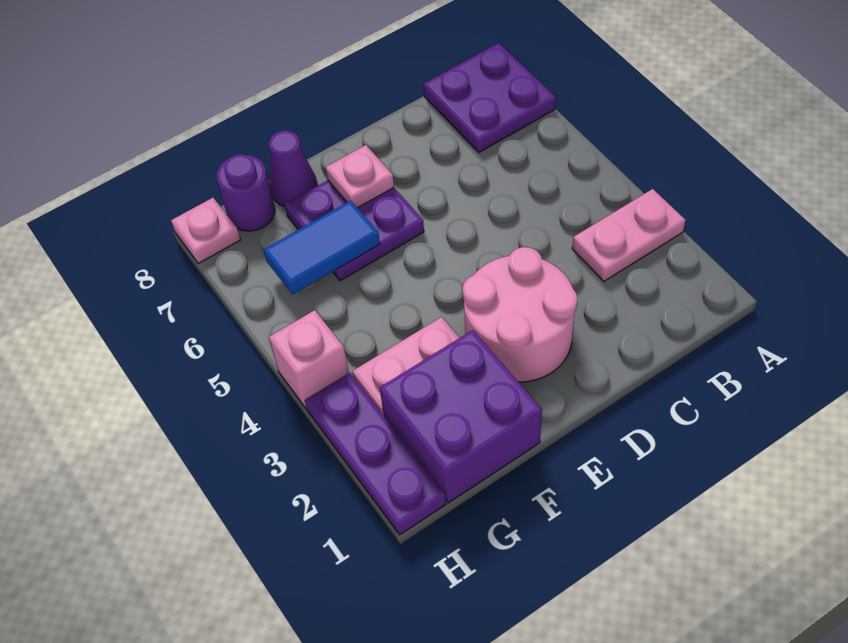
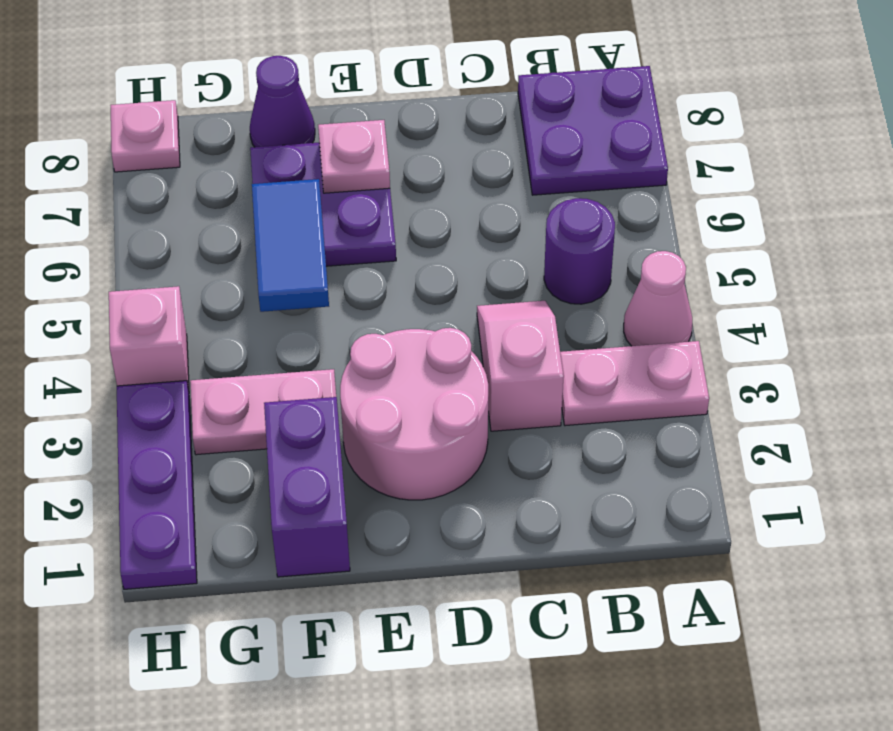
none -> pink cone A4 level 1
none -> pink slope C3:C4 level 1 top 3
purple brick F1:G2 level 1 -> purple brick F1:F2 level 1
blue tile F6:G6 level 2 -> blue tile F5:F6 level 2
purple round brick G8 level 1 -> purple round brick B5 level 1

